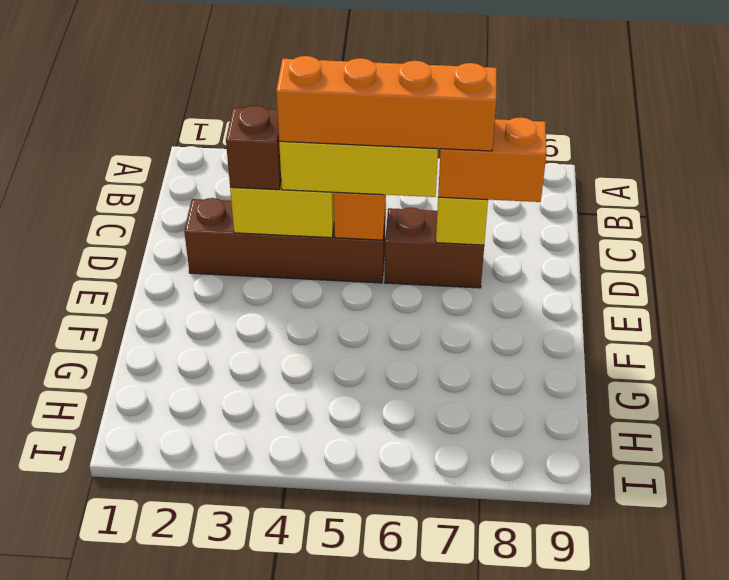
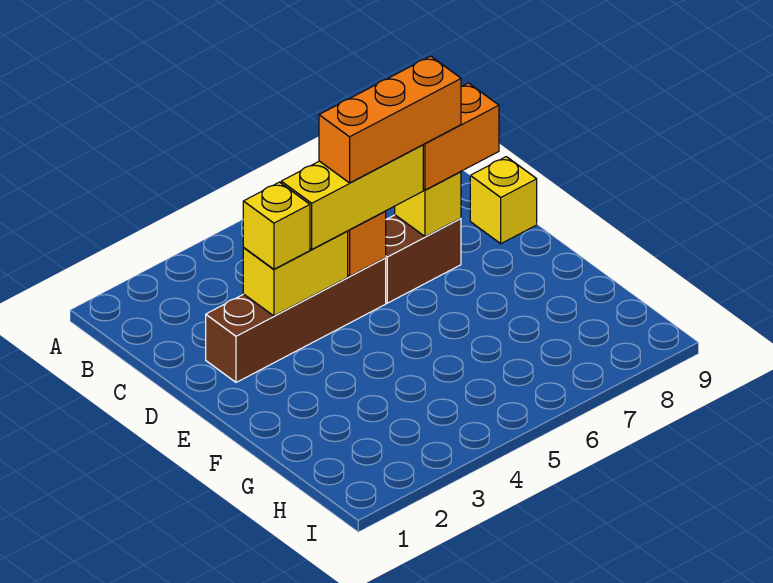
brown brick D3 level 3 -> yellow brick D3 level 3
orange brick D4:D7 level 4 -> orange brick D5:D7 level 4
none -> yellow brick D9 level 1

